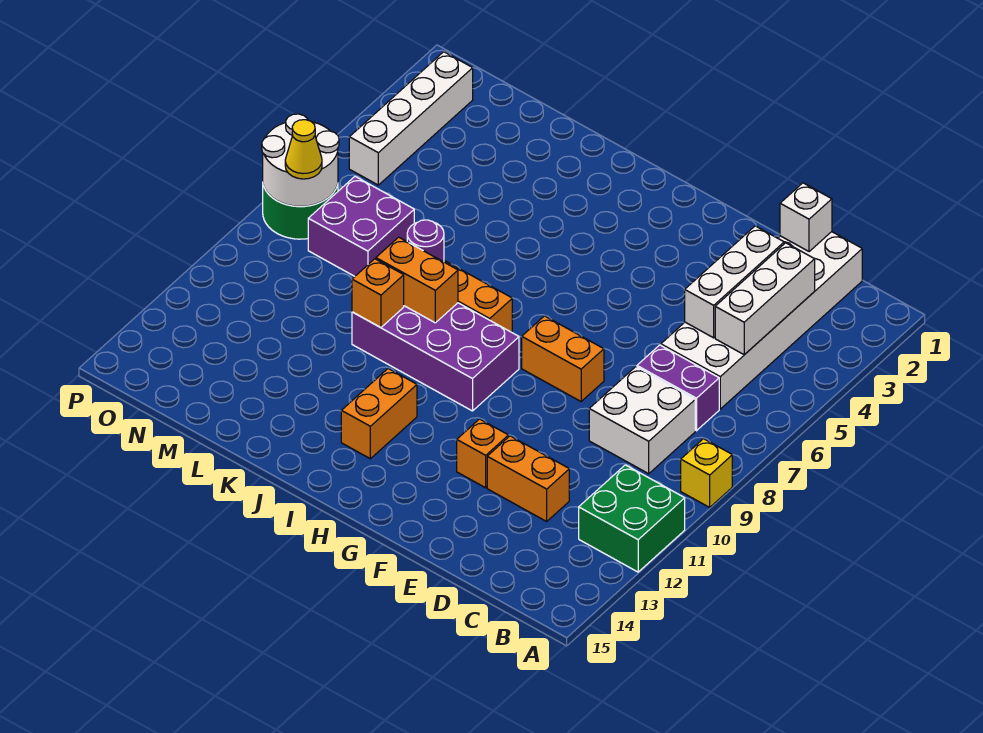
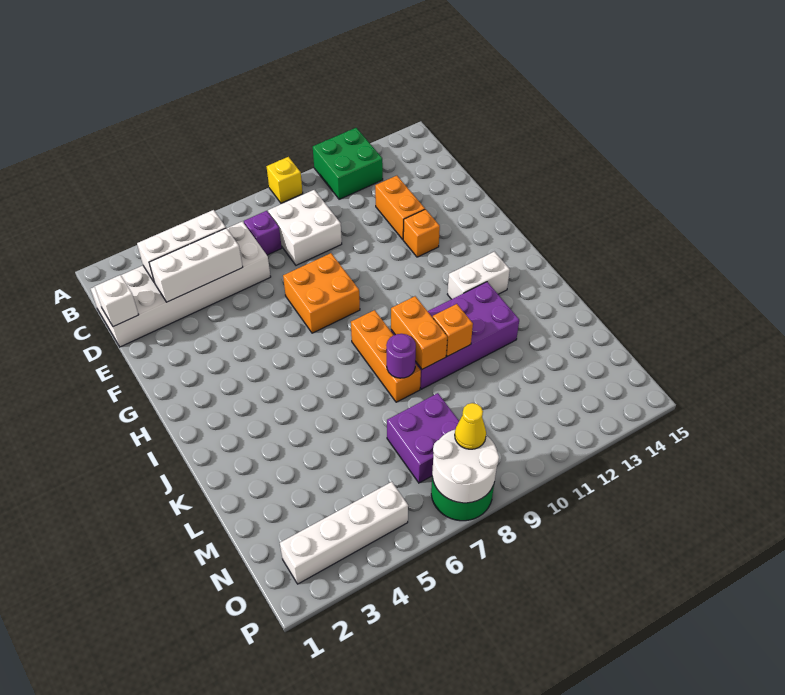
purple brick C7:D7 level 1 -> purple brick C7 level 1
orange brick F8:G8 level 1 -> orange brick F7:G8 level 1
purple brick H9:K10 level 1 -> purple brick J9:K12 level 1
orange brick I12:I13 level 1 -> white brick I12:I13 level 1

